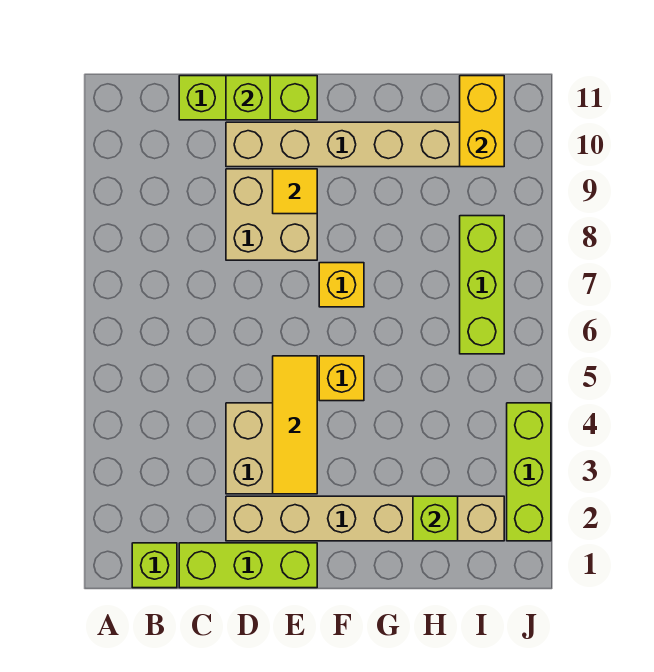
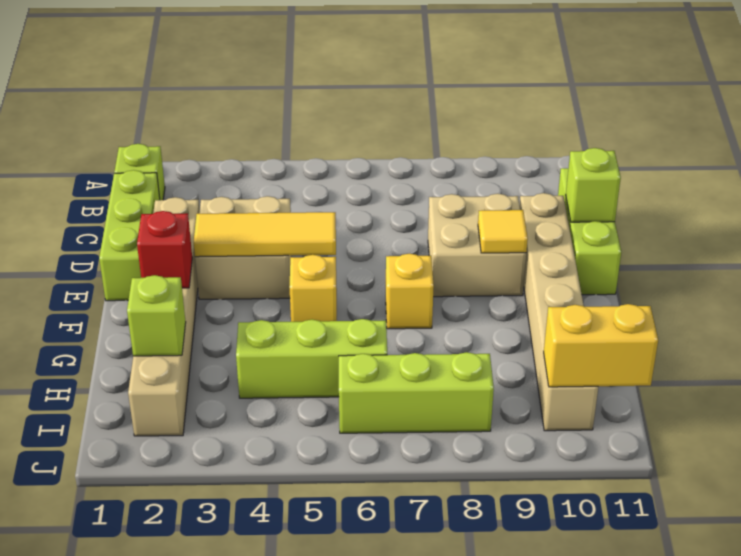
none -> red brick F2 level 2
lime brick J2:J4 level 1 -> lime brick H4:H6 level 1

